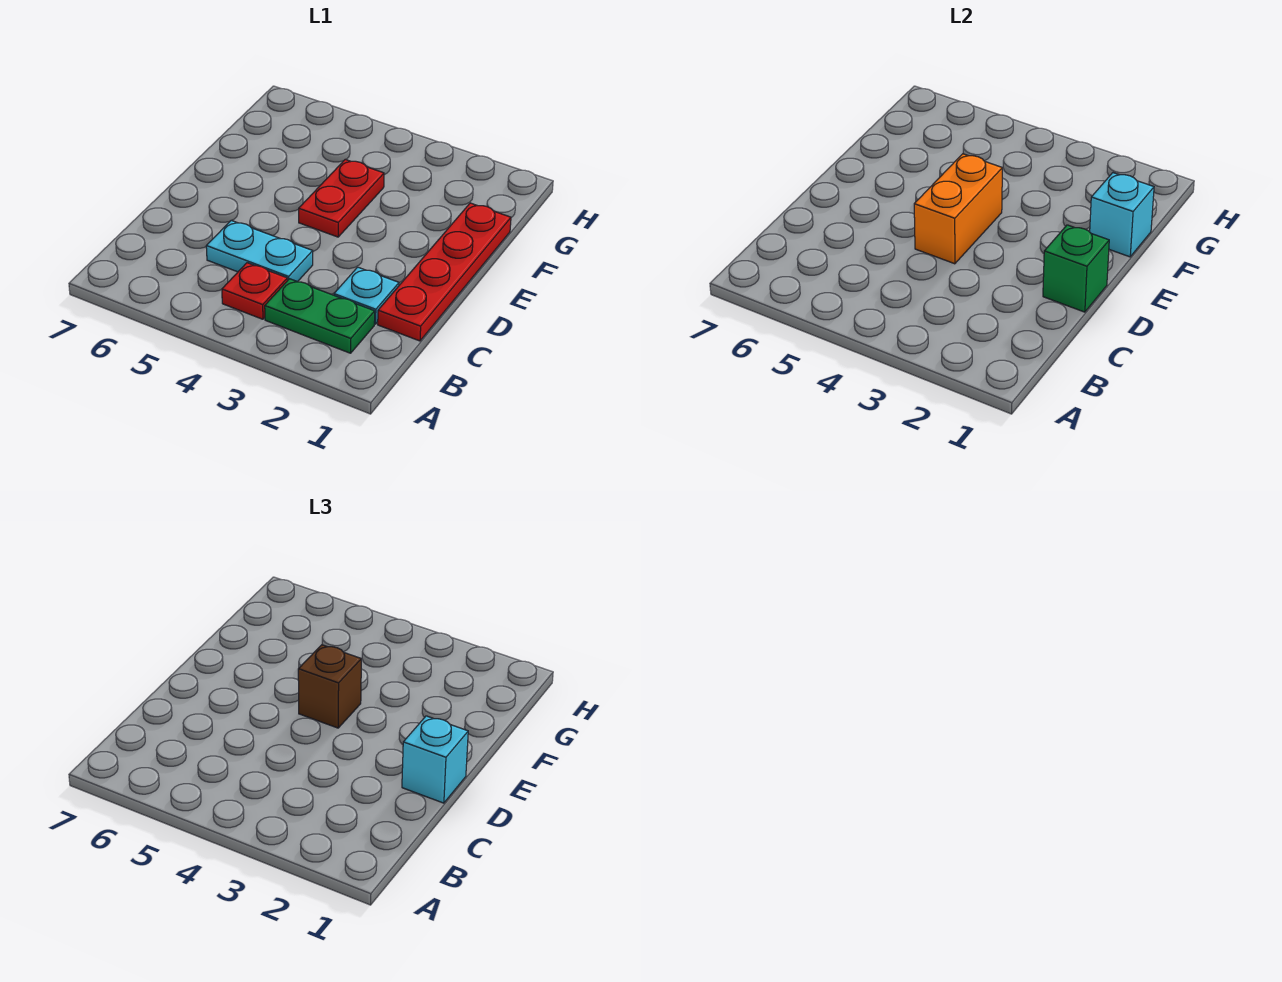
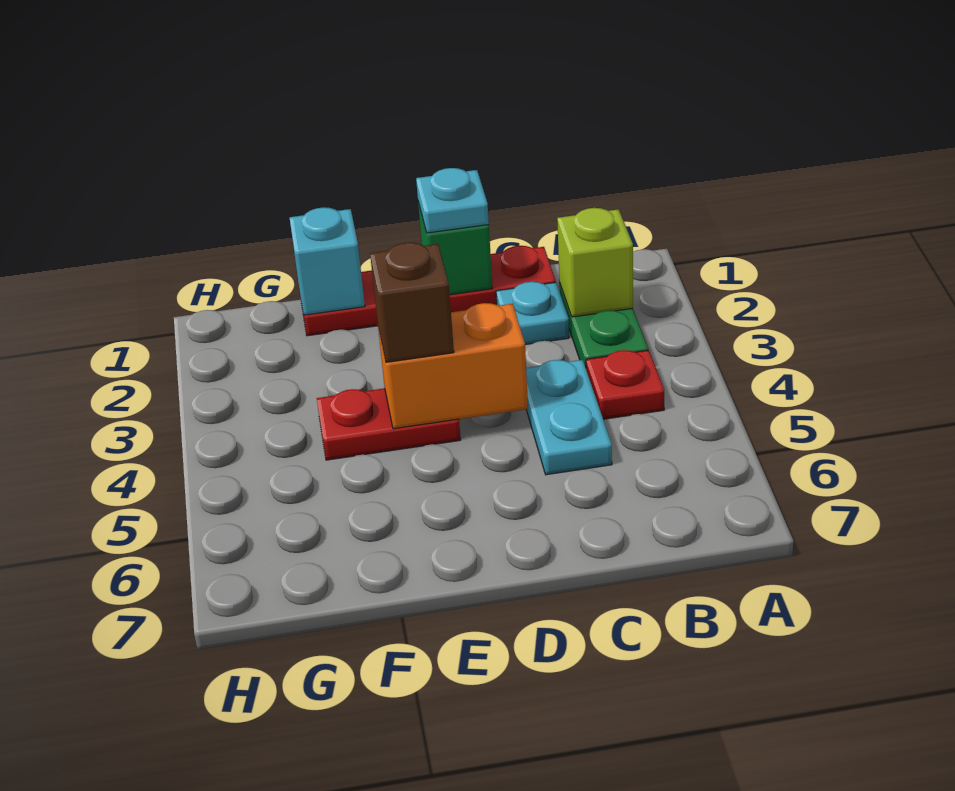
none -> lime brick B2 level 2
cyan brick D1 level 3 -> cyan plate D1 level 3

